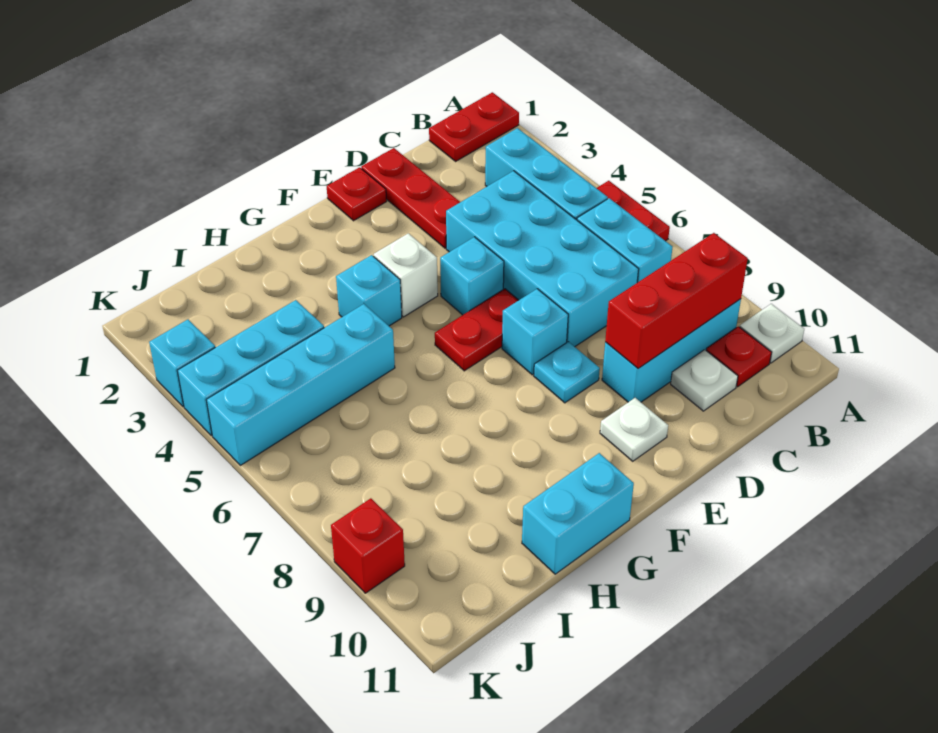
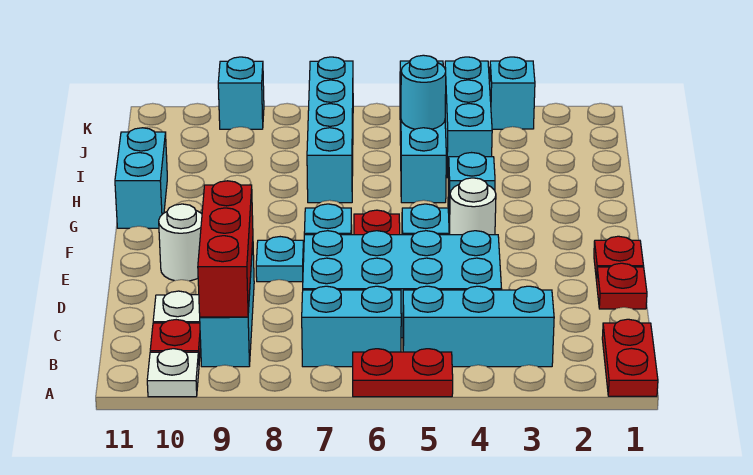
red plate D1:D3 level 1 -> red plate D1 level 1
white plate E10 level 1 -> white round brick E10 level 1
white brick F4 level 1 -> white round brick F4 level 1
none -> cyan brick H7:K7 level 1
none -> cyan round brick I5 level 2
red brick K9 level 1 -> cyan brick K9 level 1

